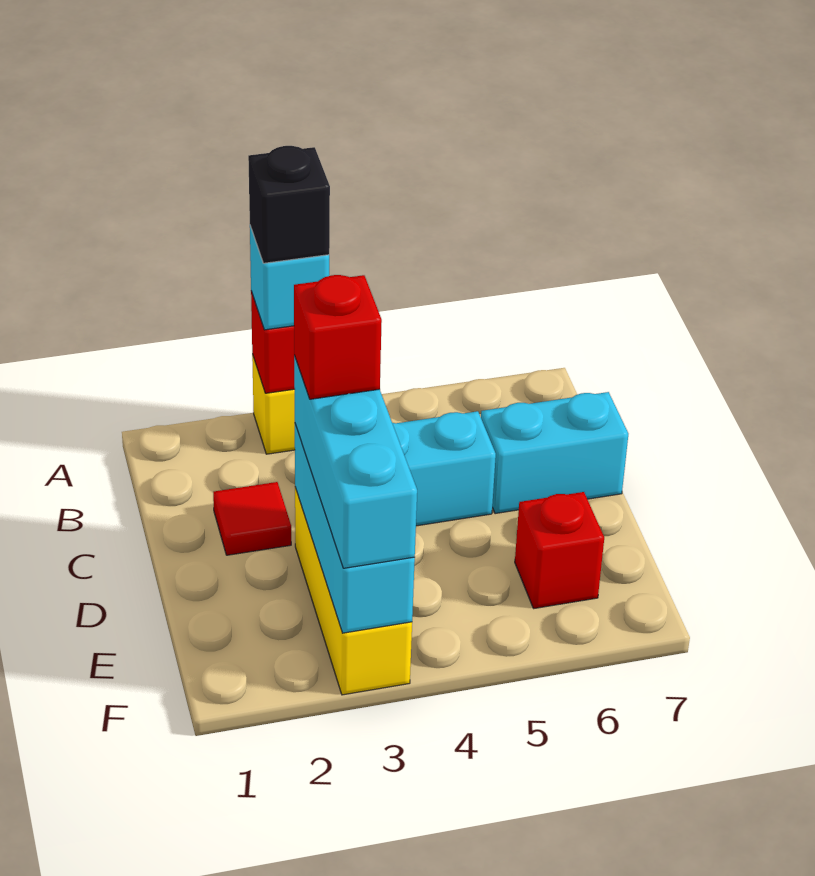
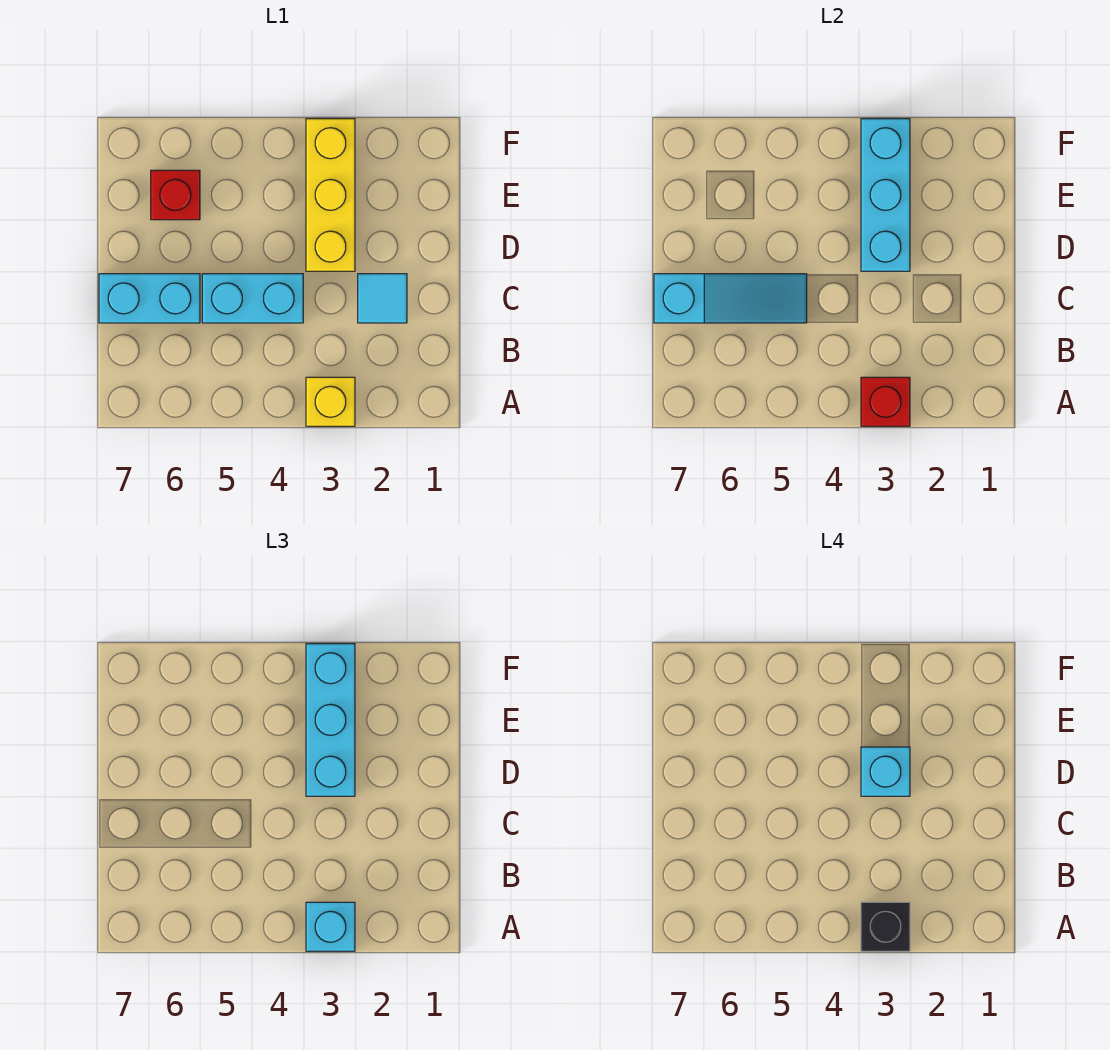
red tile C2 level 1 -> cyan tile C2 level 1
none -> cyan slope C5:C7 level 2 top 7
red brick D3 level 4 -> cyan brick D3 level 4

